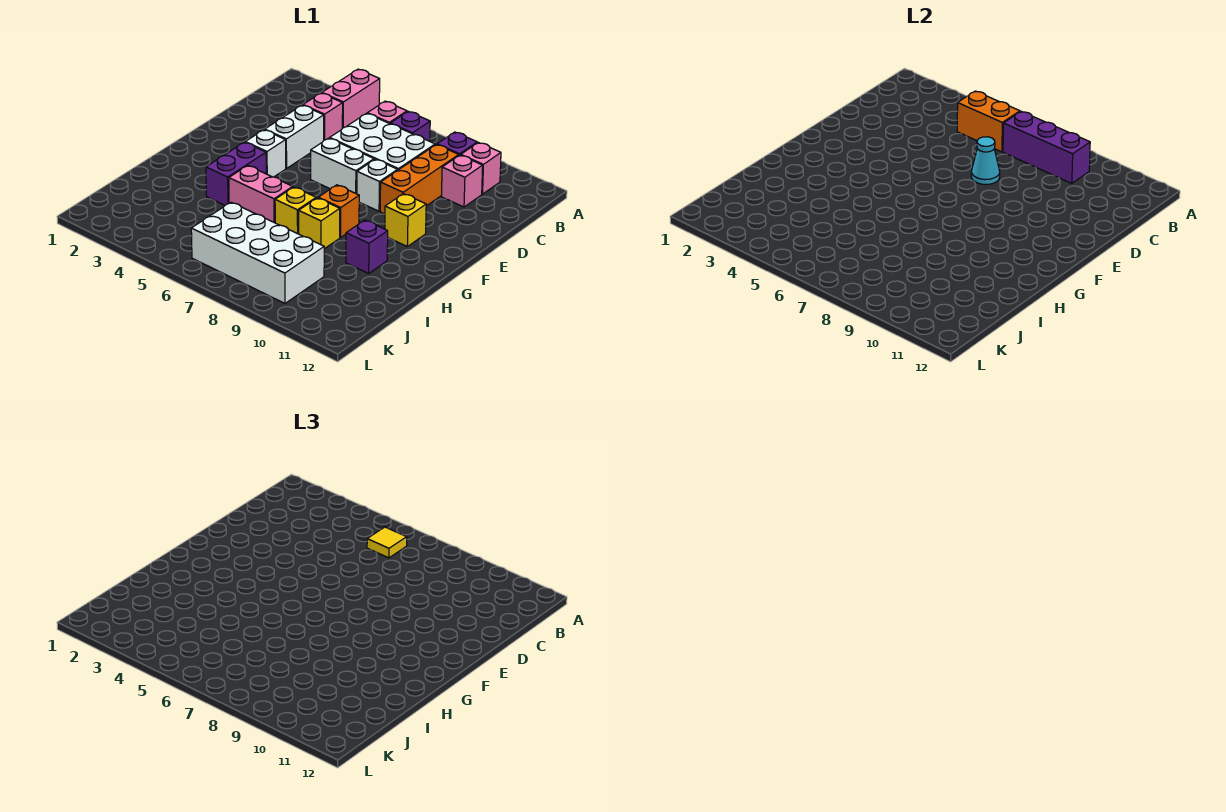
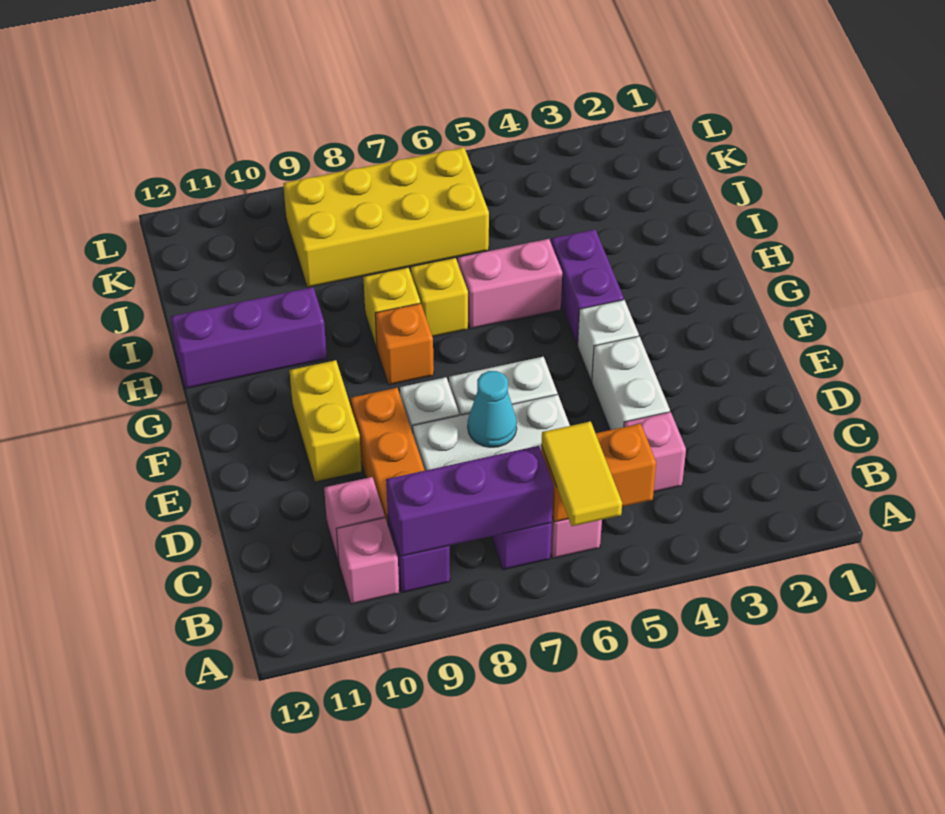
pink brick A4:B4 level 1 -> none
yellow tile B6 level 3 -> yellow tile A6:B6 level 3
yellow brick F10 level 1 -> yellow brick E10:F10 level 1
purple brick H10 level 1 -> purple brick H10:H12 level 1
white brick J6:K9 level 1 -> yellow brick J6:K9 level 1

